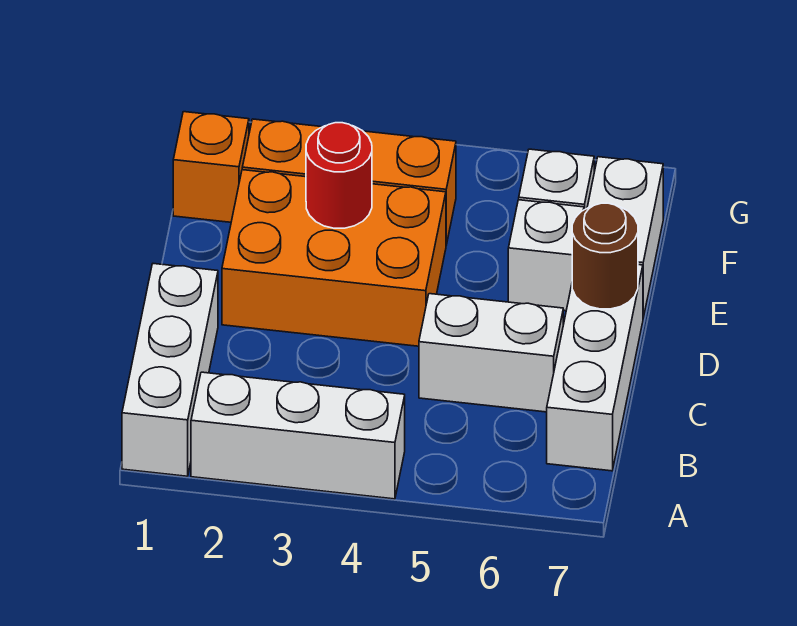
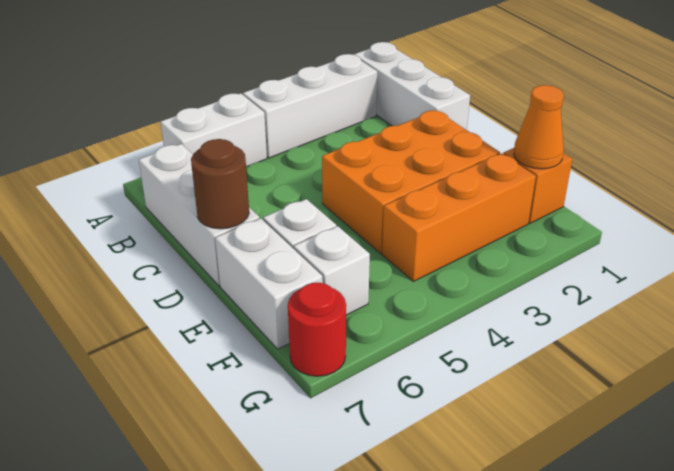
white brick C5:C6 level 1 -> white brick A5:A6 level 1
red round brick E3 level 2 -> red round brick G7 level 1
none -> orange cone F1 level 2

